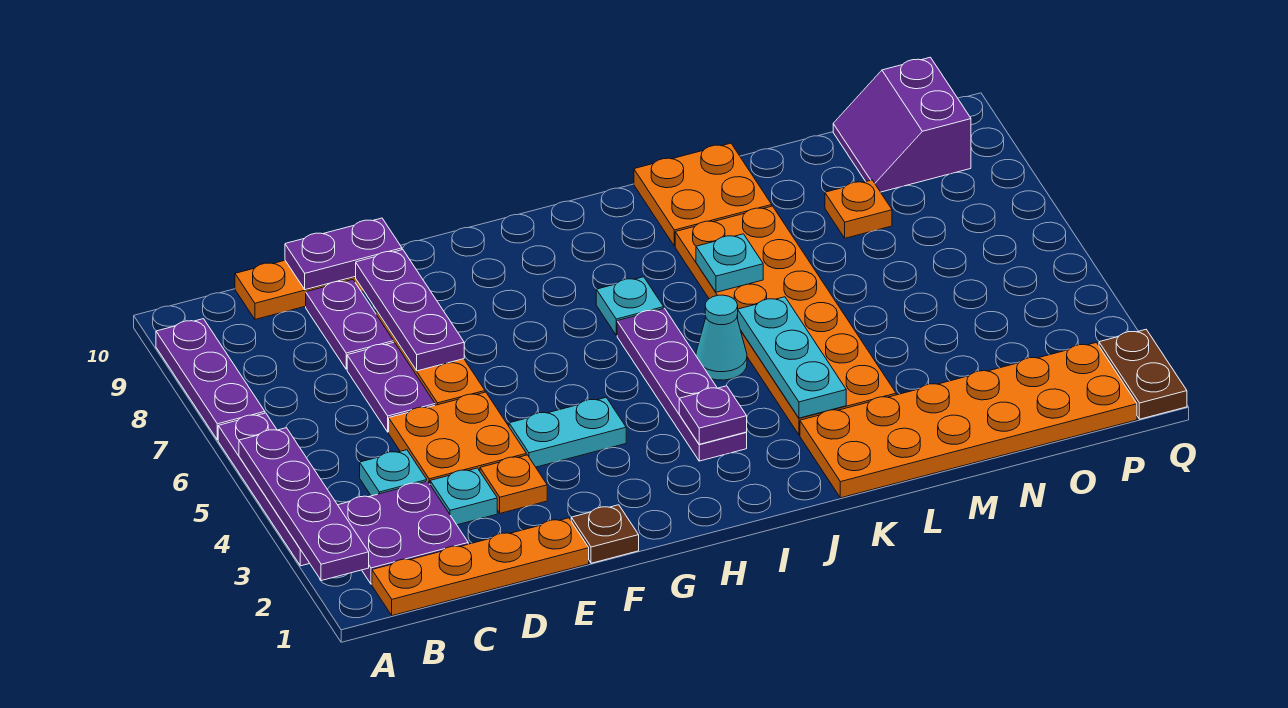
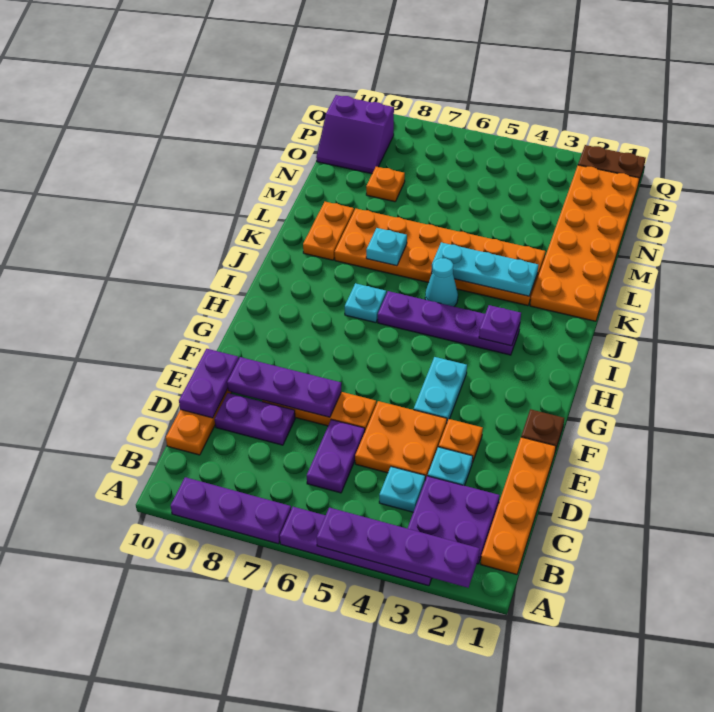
purple plate D6:D7 level 1 -> purple plate C6:D6 level 1
orange plate K9:L10 level 1 -> orange plate K9:L9 level 1

